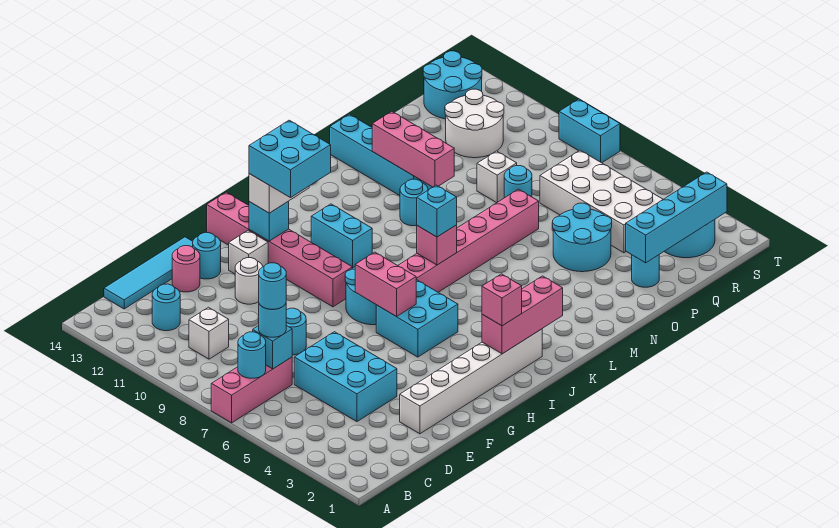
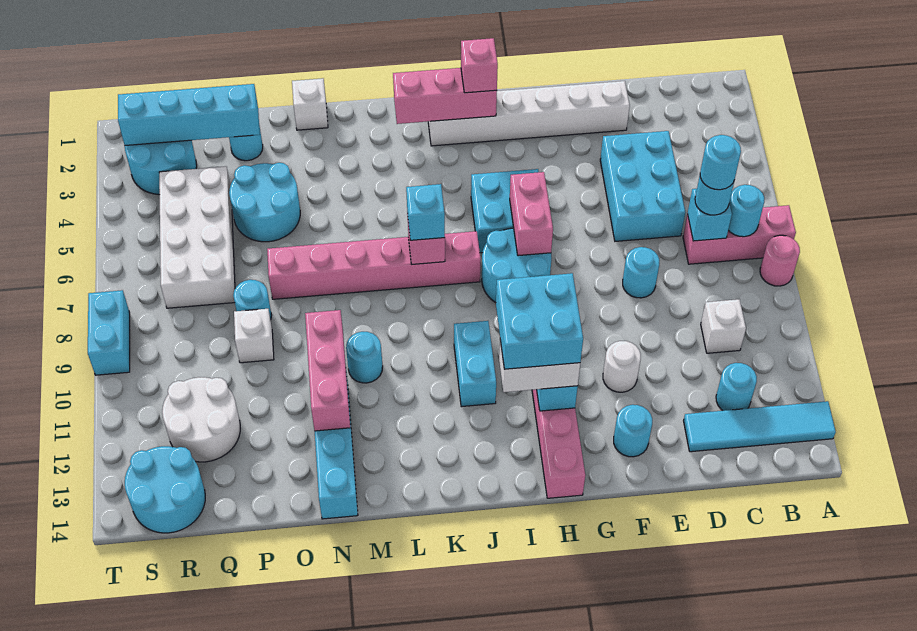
cyan tile C14:F14 level 1 -> cyan tile A13:D13 level 1
pink round brick E13 level 1 -> pink round brick A8 level 1
white brick G12 level 1 -> white brick N1 level 1

